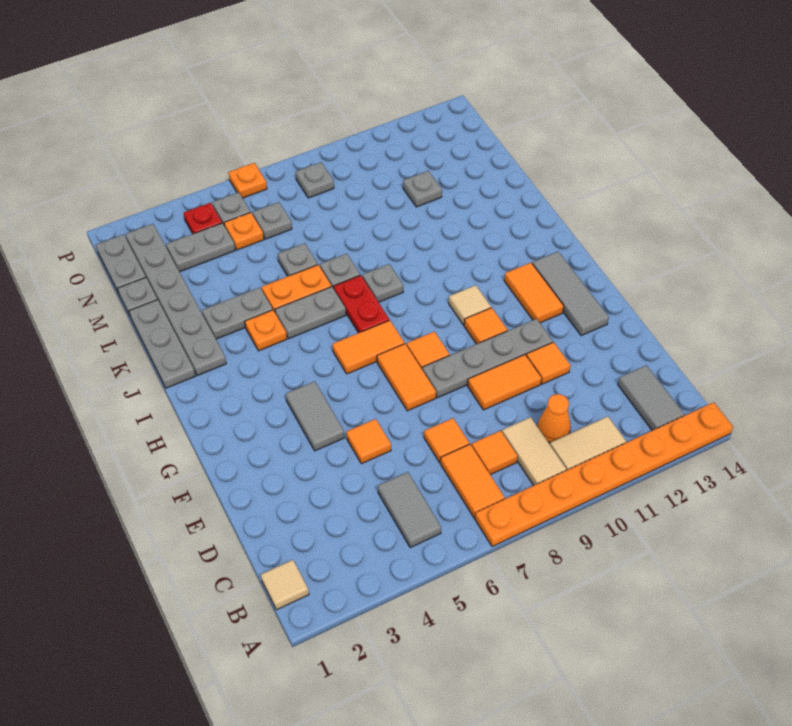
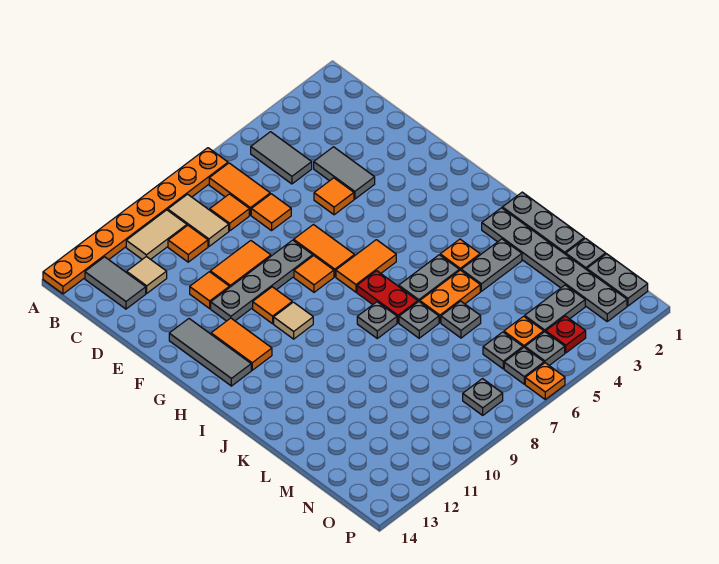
tan tile B1 level 1 -> tan tile C12 level 1
orange cone C10 level 1 -> orange tile C10 level 1
grey tile F4:G4 level 1 -> grey tile D4:E4 level 1
grey plate M11 level 1 -> grey plate O6 level 1

